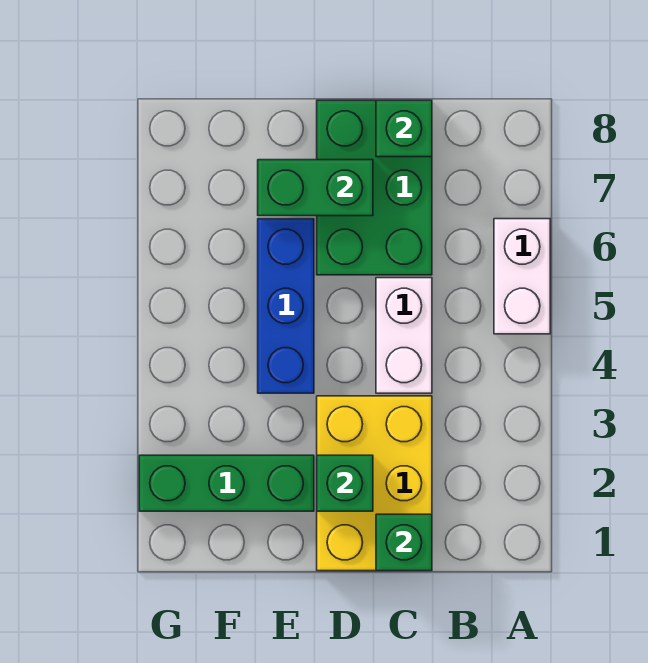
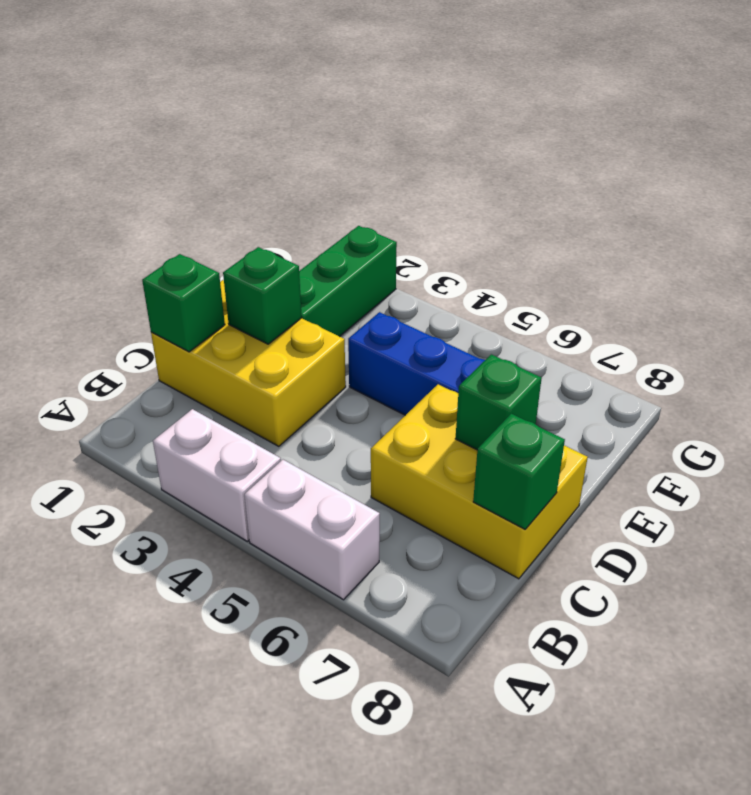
white brick C4:C5 level 1 -> white brick A3:A4 level 1
green brick C6:D8 level 1 -> yellow brick C6:D8 level 1
green brick D7:E7 level 2 -> green brick D7 level 2

